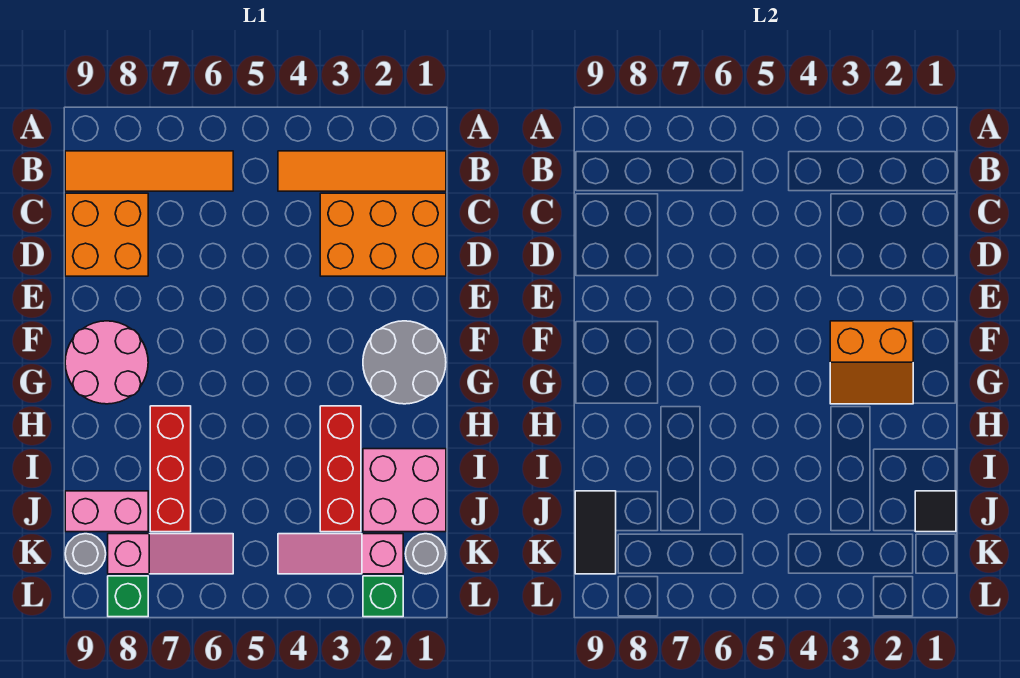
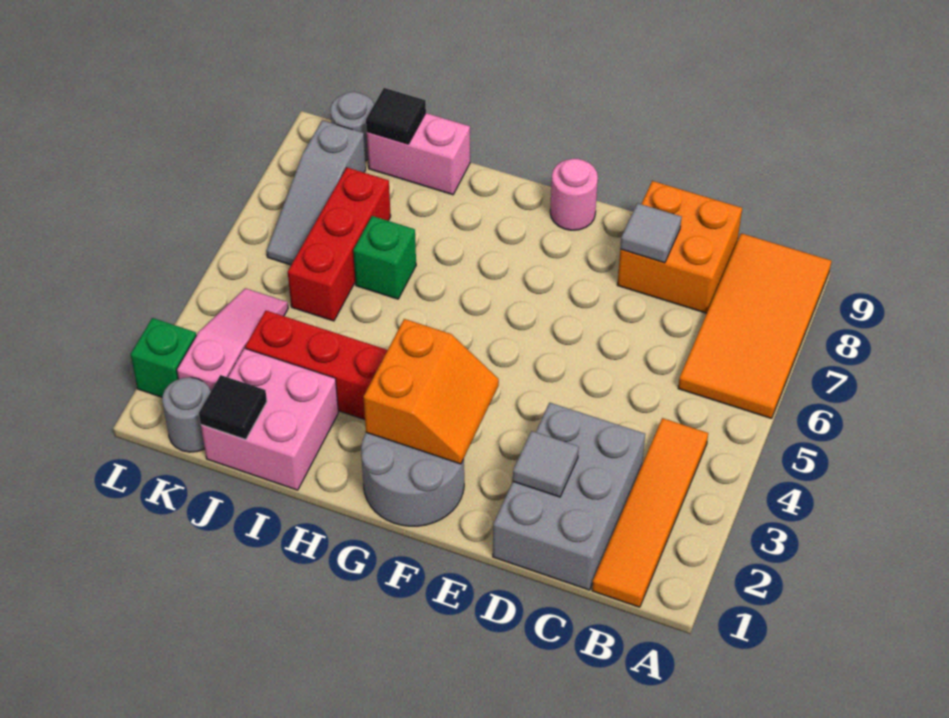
orange tile B6:B9 level 1 -> orange tile A6:B9 level 1
orange brick C1:D3 level 1 -> grey brick C1:D3 level 1
none -> grey tile D2 level 2
none -> grey tile D8 level 2
orange slope F2:G3 level 2 top F -> orange slope F2:G3 level 2 top G
pink round brick F8:G9 level 1 -> pink round brick F9 level 1
red brick H7:J7 level 1 -> red brick J5:J7 level 1
pink brick J8:J9 level 1 -> pink brick I9:J9 level 1
black tile J9:K9 level 2 -> black tile J9 level 2
pink slope K6:K8 level 1 top 8 -> grey slope K6:K8 level 1 top 8
green brick L8 level 1 -> green brick I6 level 1

